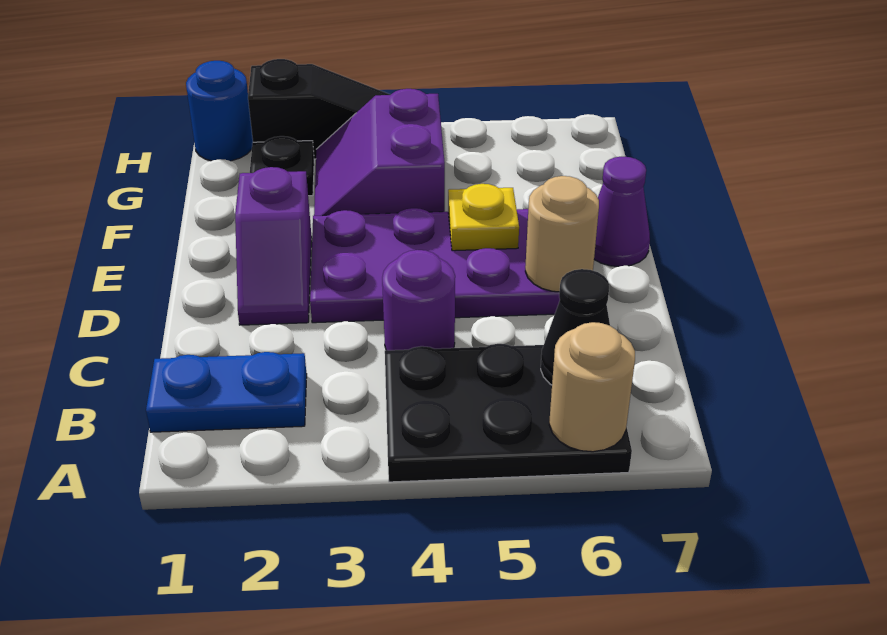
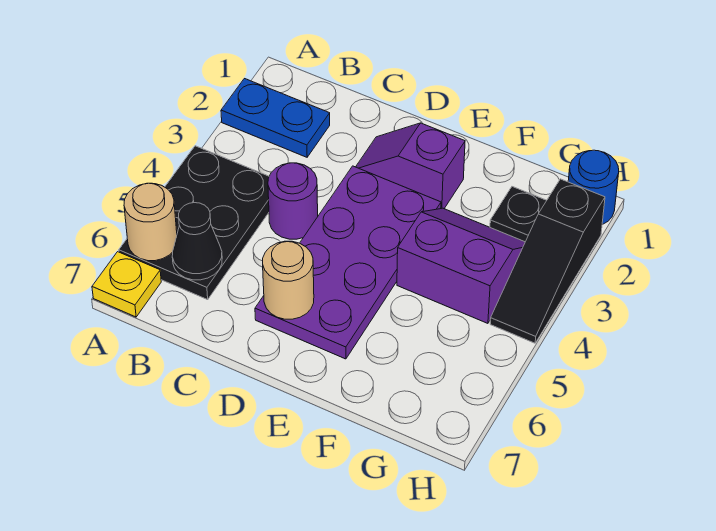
blue plate B1:B2 level 1 -> blue plate A2:B2 level 1
yellow plate E5 level 2 -> yellow plate A7 level 1
purple cone E7 level 1 -> none

